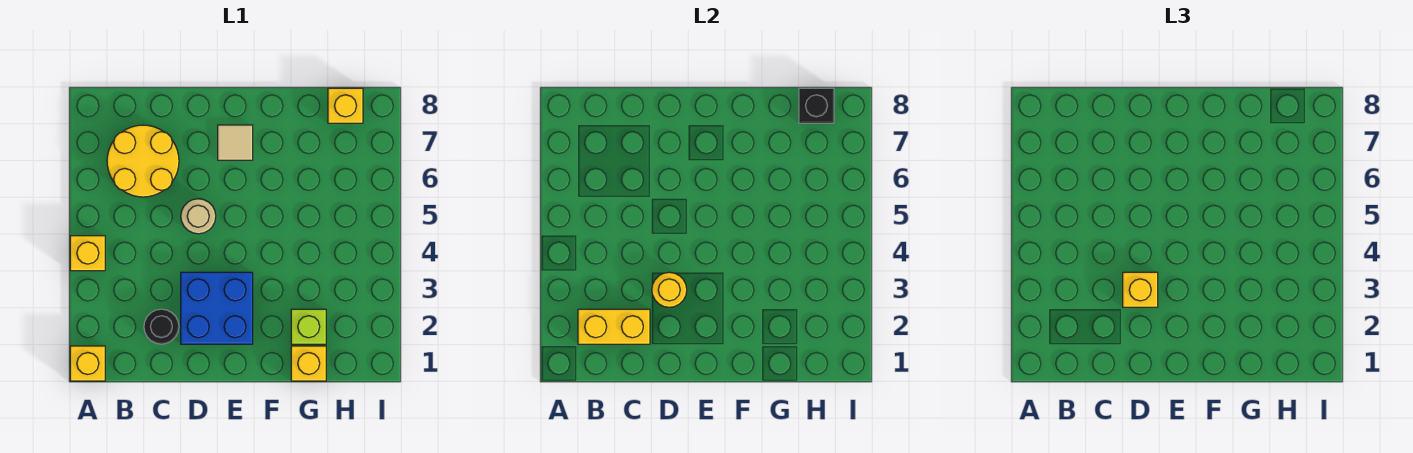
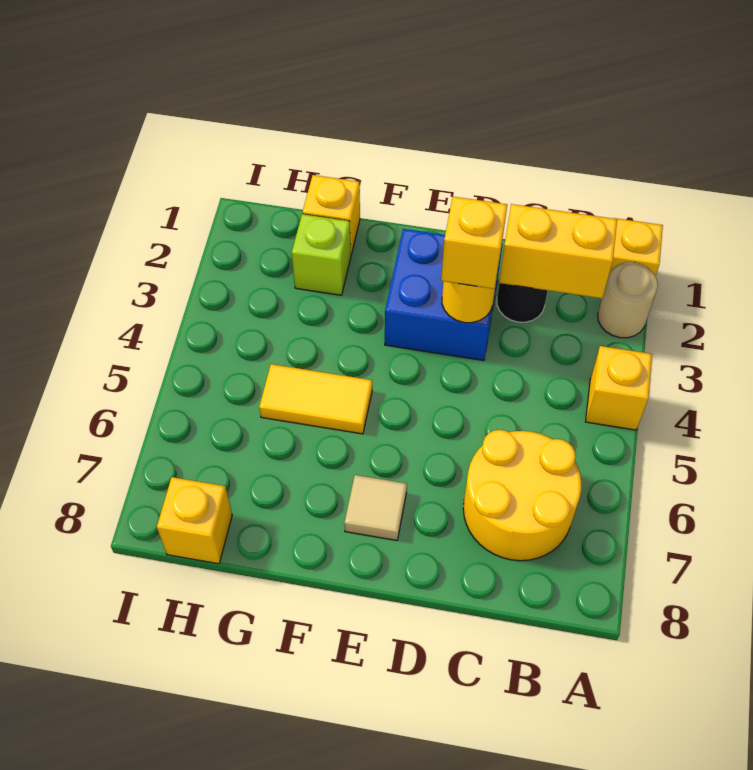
tan round brick D5 level 1 -> tan round brick A2 level 1
none -> yellow tile F5:G5 level 1
black brick H8 level 2 -> none

